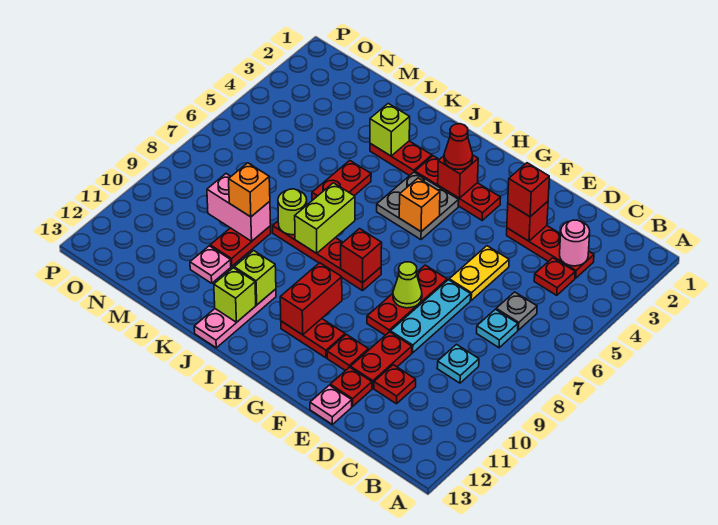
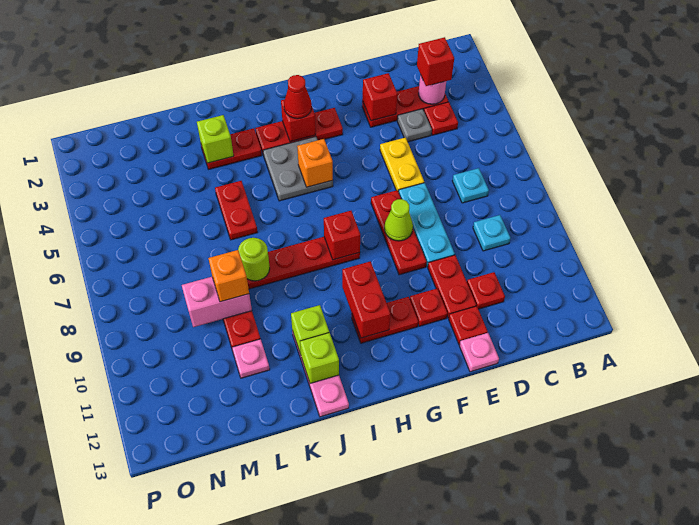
grey plate C6 level 1 -> grey plate D4 level 1
red brick E3 level 3 -> red brick C3 level 3
lime brick J7:J8 level 2 -> none

